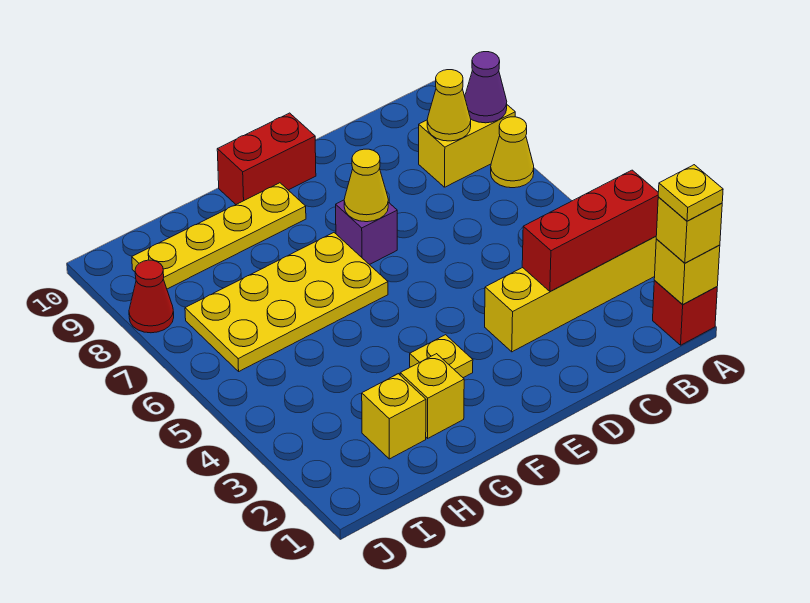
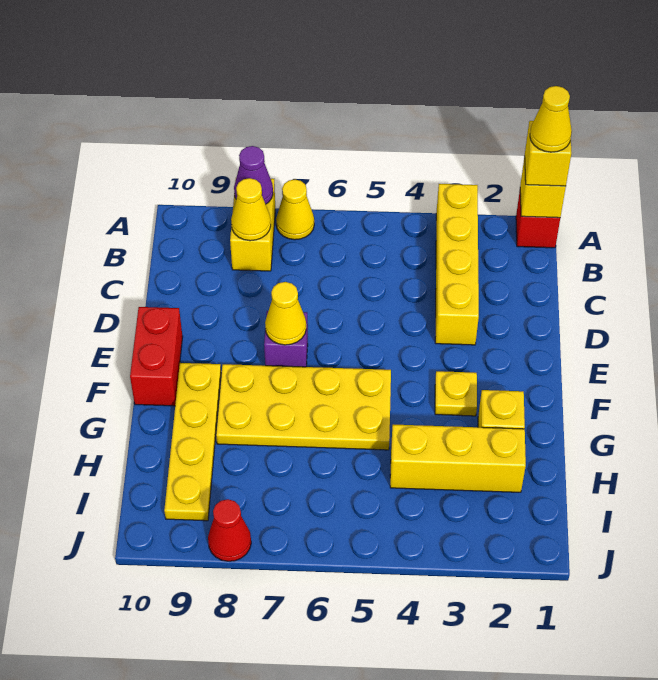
yellow plate A1 level 4 -> yellow cone A1 level 4
red brick A3:C3 level 2 -> none
yellow plate F6:I7 level 1 -> yellow plate F5:G8 level 1
yellow brick H2 level 1 -> yellow brick H2:H4 level 1

